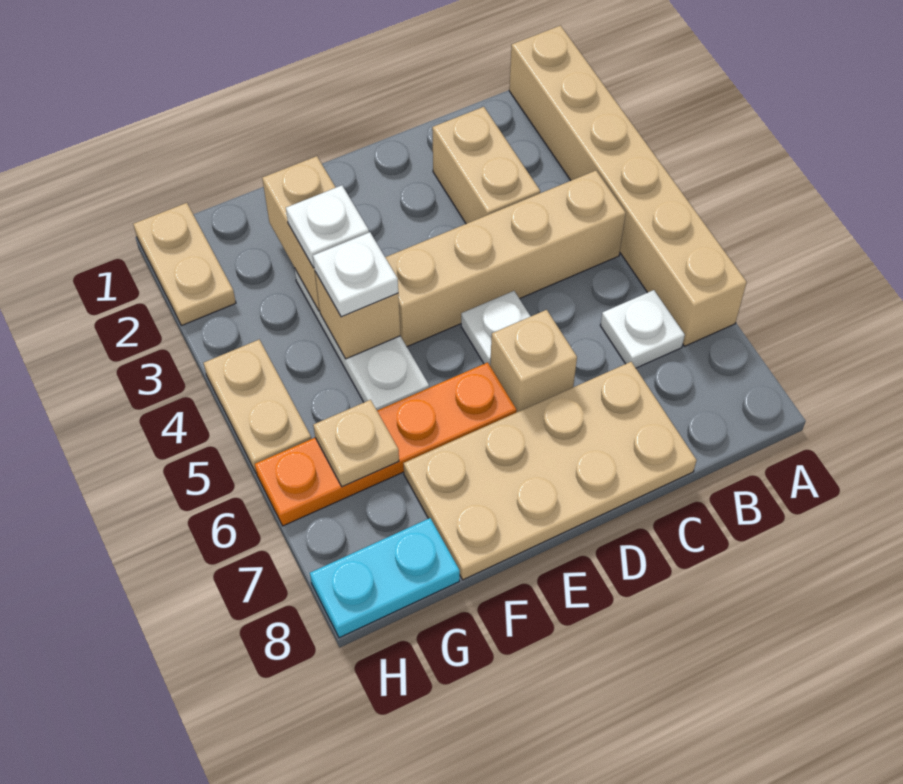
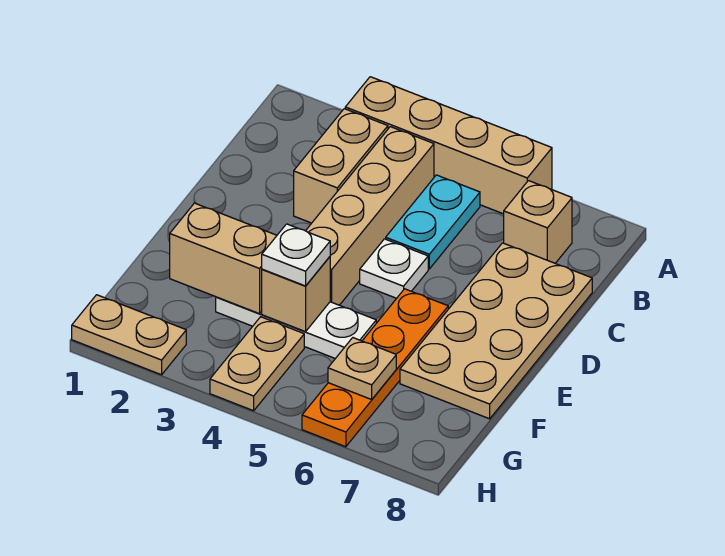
tan brick A1:A6 level 1 -> tan brick A3:A6 level 1
white plate B6 level 1 -> none
tan brick C2:C3 level 1 -> tan brick B3:C3 level 1
tan brick D6 level 1 -> tan brick B7 level 1
white plate F3 level 3 -> none
cyan plate G8:H8 level 1 -> cyan plate B5:C5 level 1
tan plate H4:H5 level 1 -> tan plate G4:H4 level 1

